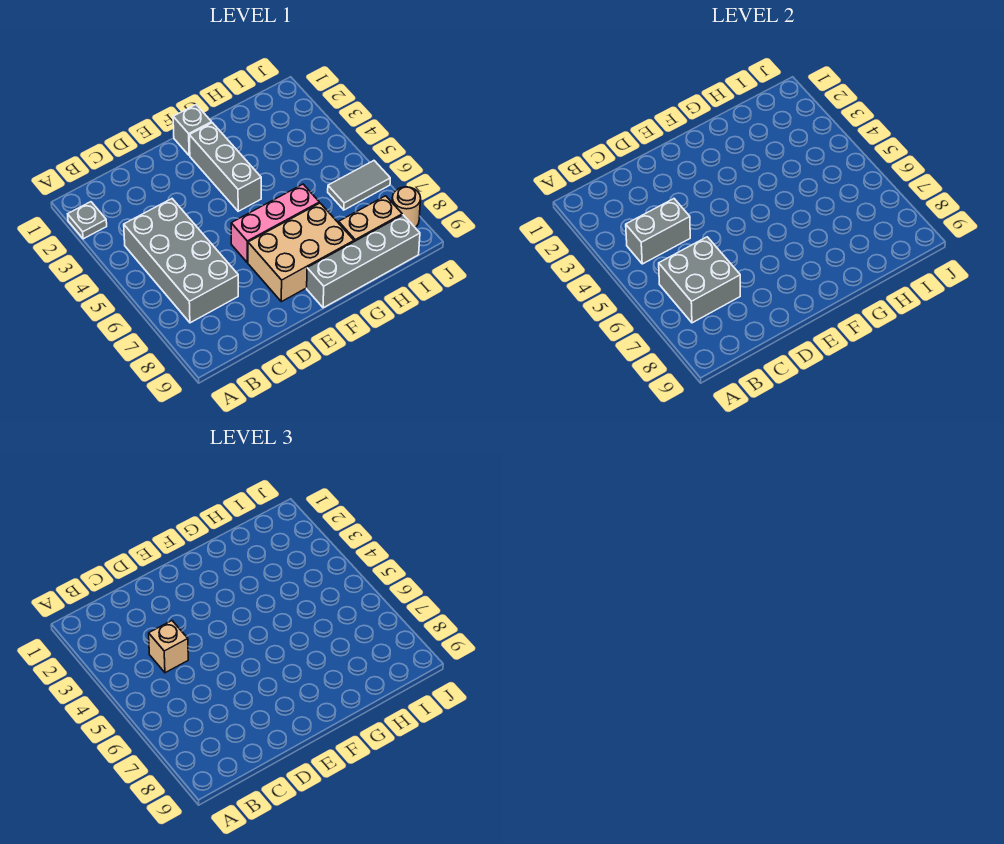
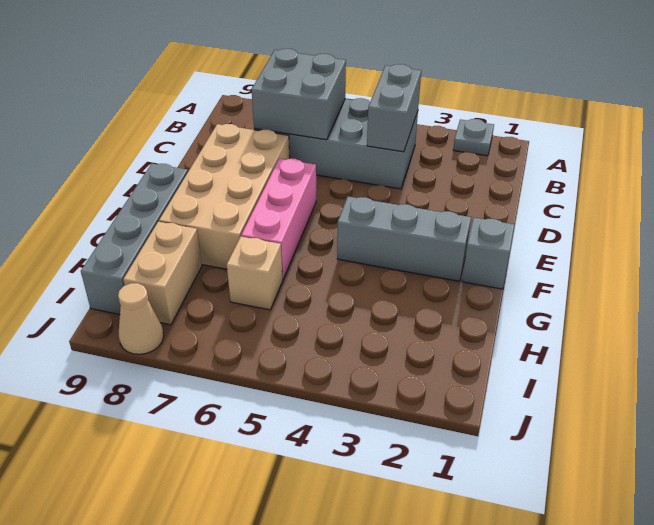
tan brick C4 level 3 -> tan brick H6 level 1
tan brick E7:G8 level 1 -> tan brick D7:G8 level 1
grey tile I6:J6 level 1 -> none
tan round brick J8 level 1 -> tan cone J8 level 1

